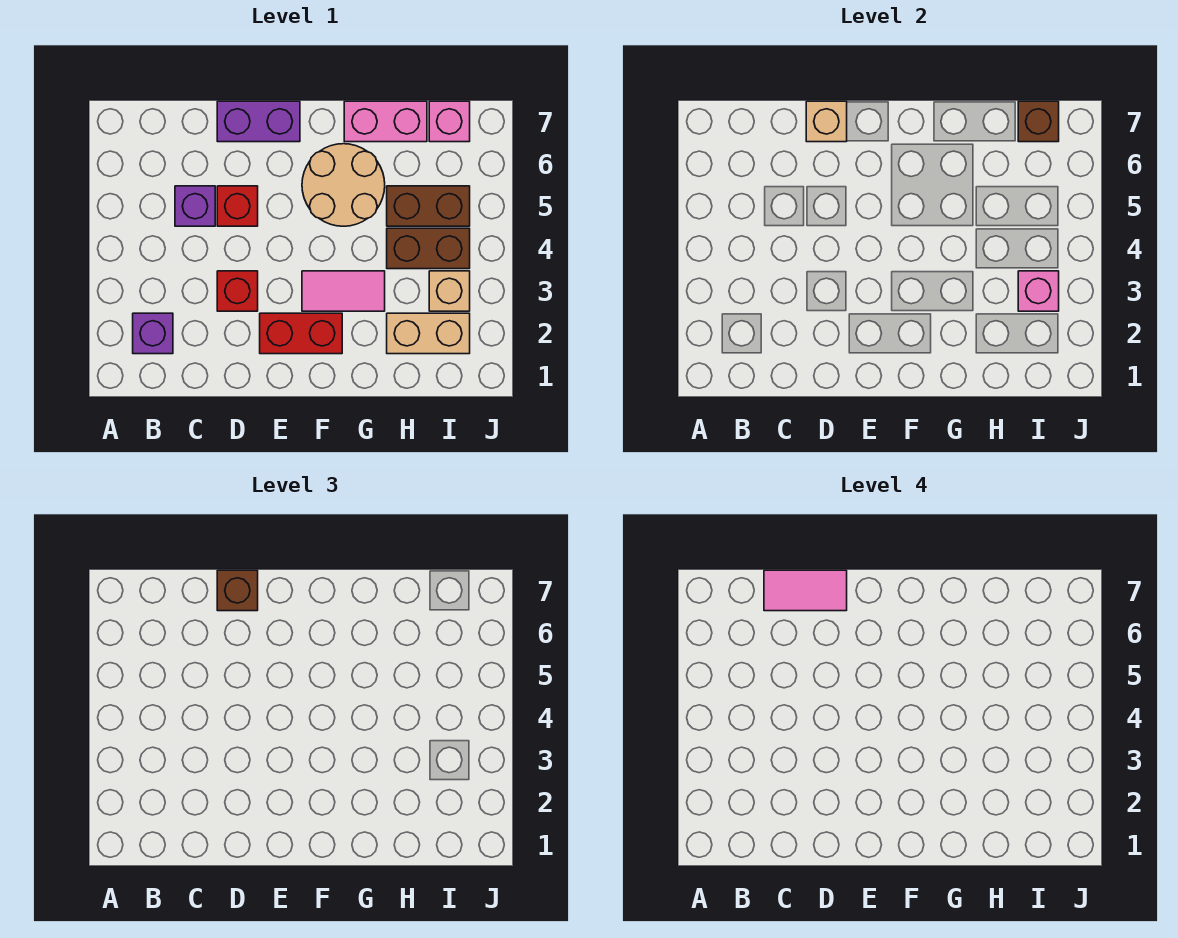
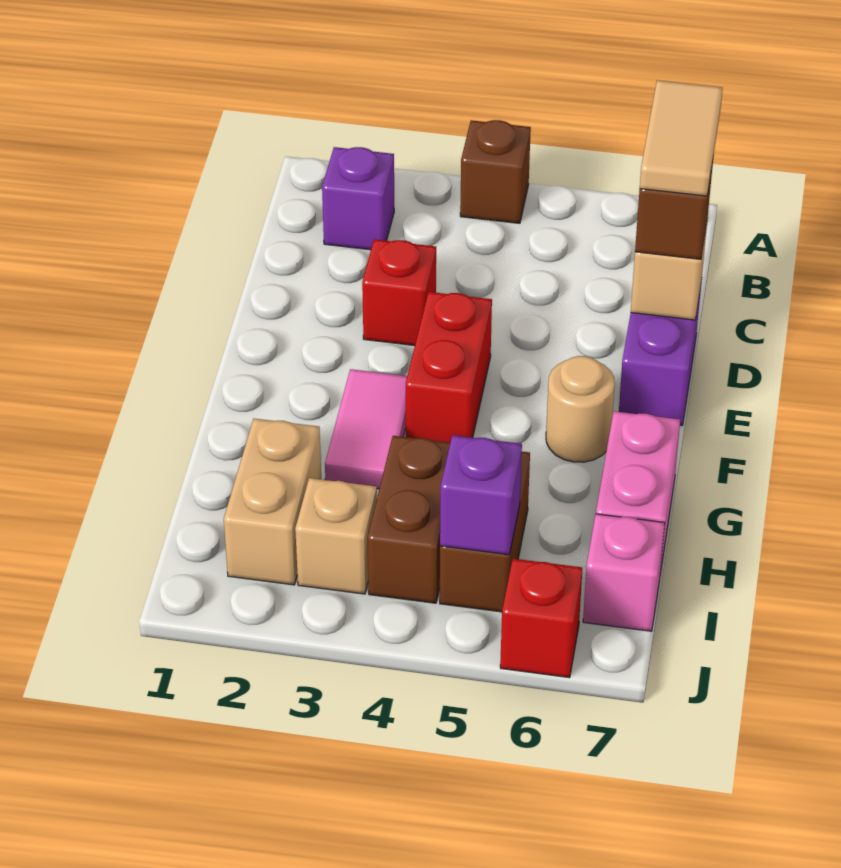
purple brick C5 level 1 -> purple brick I5 level 2
pink tile C7:D7 level 4 -> tan tile C7:D7 level 4
red brick D5 level 1 -> red brick J6 level 1
red brick E2:F2 level 1 -> red brick E4:F4 level 1
tan round brick F5:G6 level 1 -> tan round brick F6 level 1
pink brick I3 level 2 -> none
brown brick I7 level 2 -> brown brick A4 level 1

